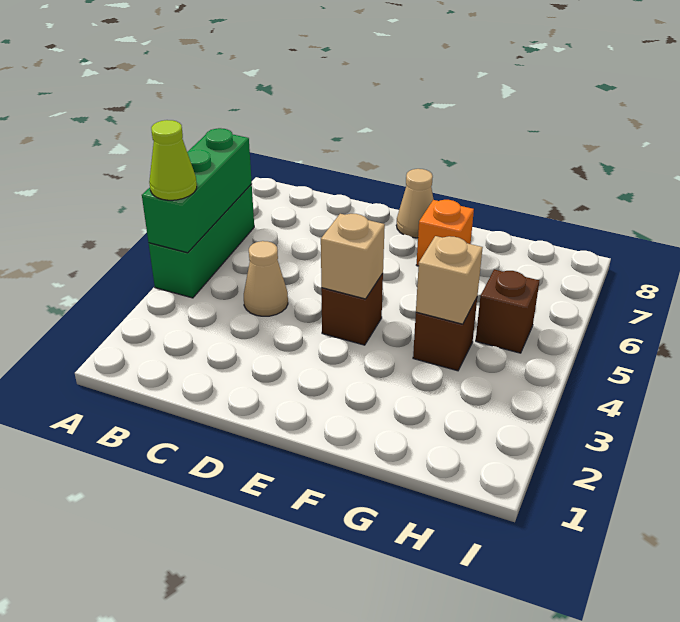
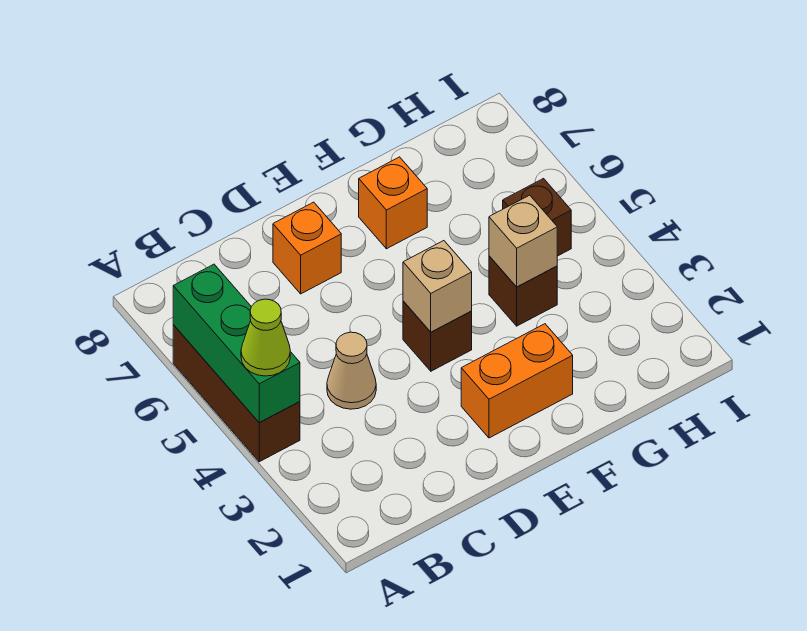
green brick A4:A6 level 1 -> brown brick A4:A6 level 1
none -> orange brick D7 level 1
none -> orange brick E2:F2 level 1
tan cone E8 level 1 -> none

